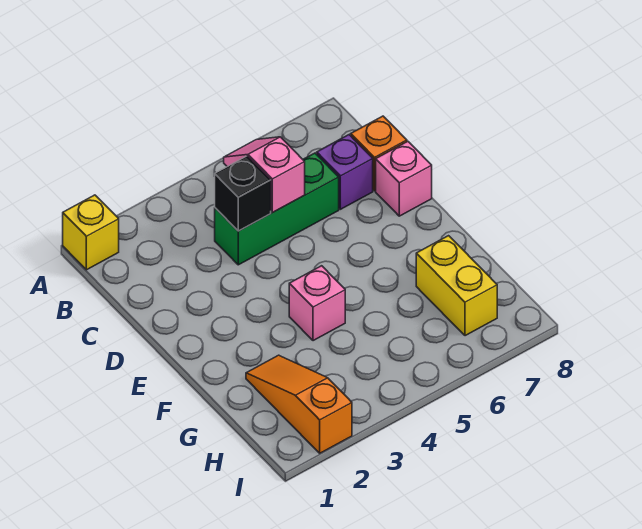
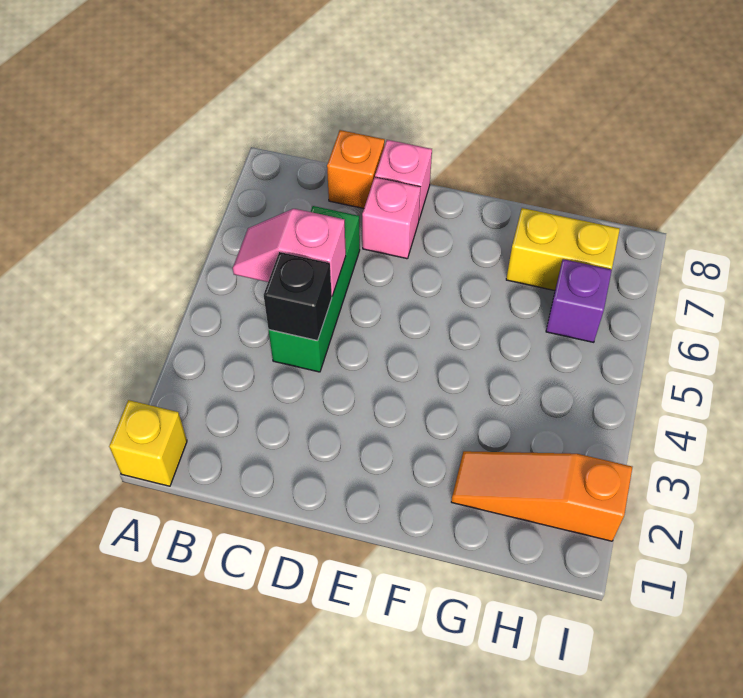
purple brick C7 level 1 -> purple brick H6 level 1
pink brick F4 level 1 -> pink brick D7 level 1

